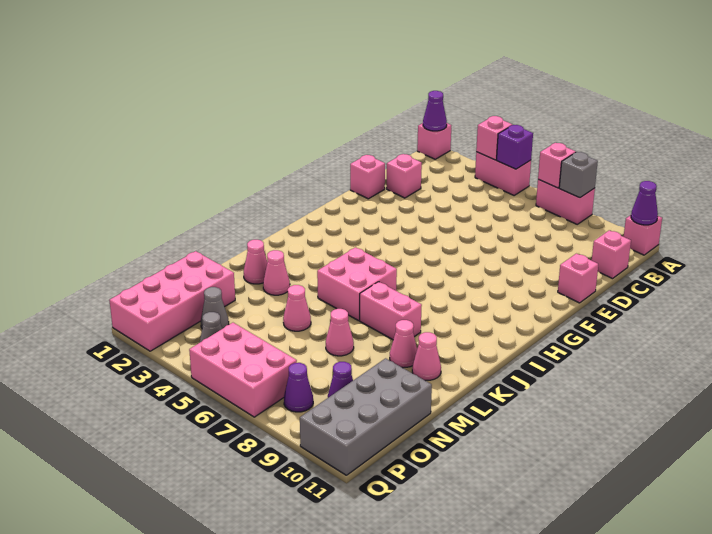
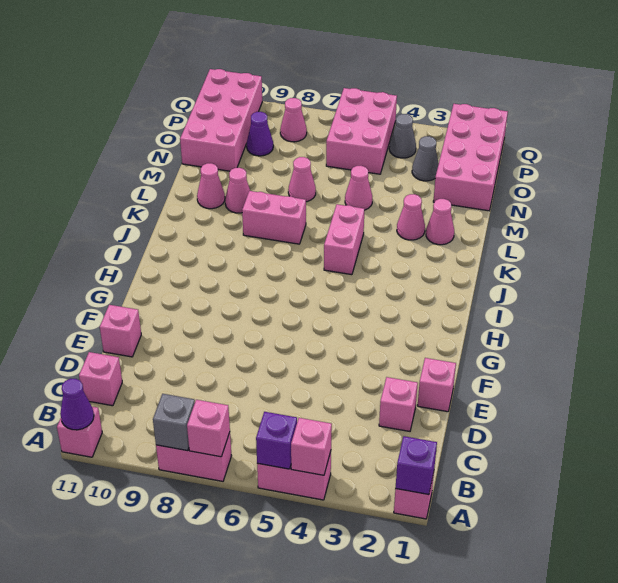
purple cone A1 level 2 -> purple brick A1 level 2
pink brick J5:K6 level 1 -> pink brick J5:K5 level 1
grey brick N10:Q11 level 1 -> pink brick N10:Q11 level 1
pink brick P5:Q7 level 1 -> pink brick O5:Q6 level 1
purple cone P8 level 1 -> pink cone P8 level 1

